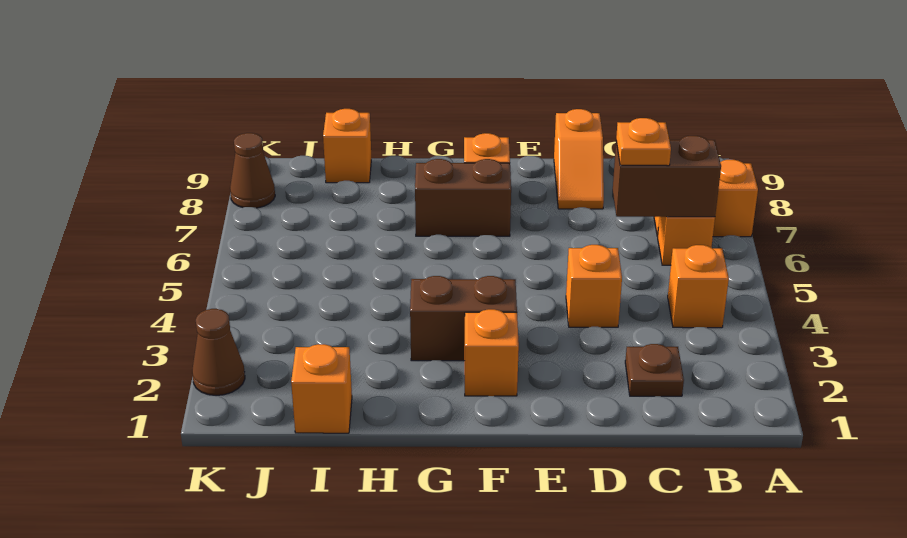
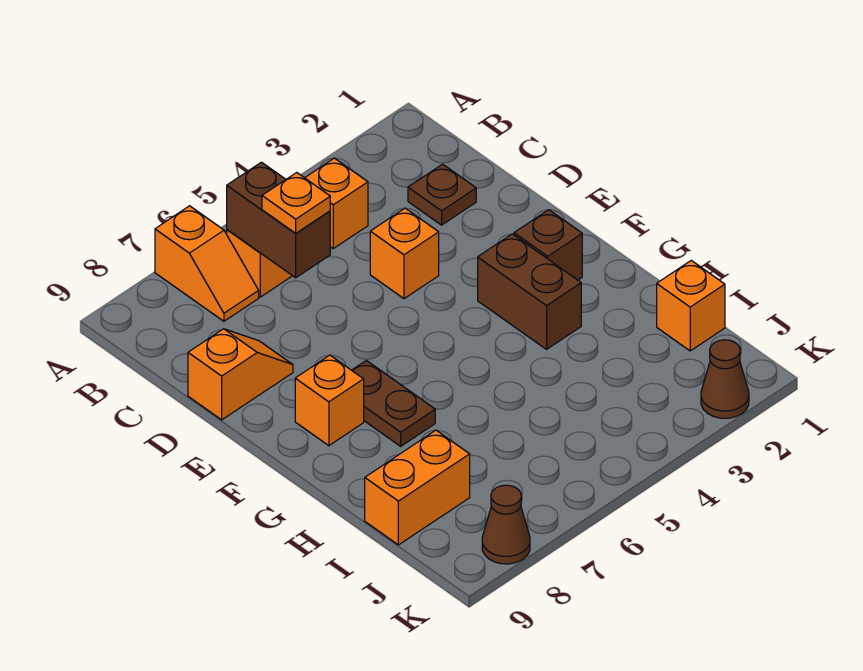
orange brick F2 level 1 -> brown brick F2 level 1
brown brick F7:G7 level 1 -> brown plate F7:G7 level 1
orange brick I9 level 1 -> orange brick I8:I9 level 1

